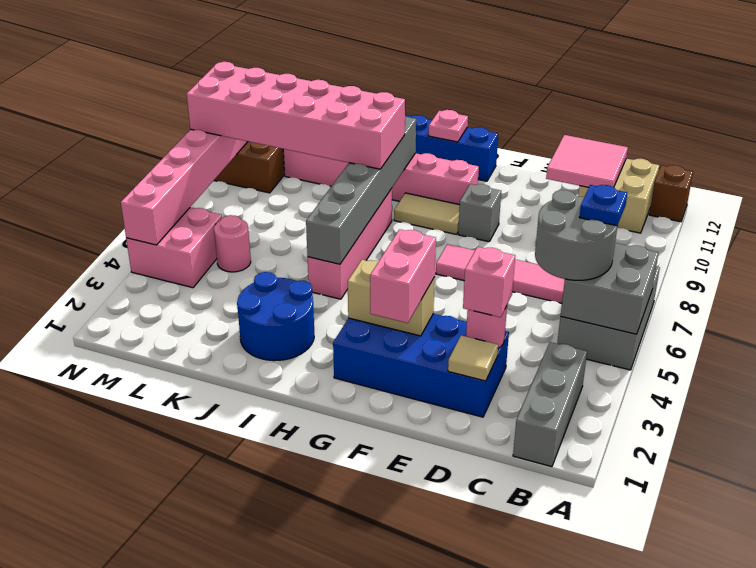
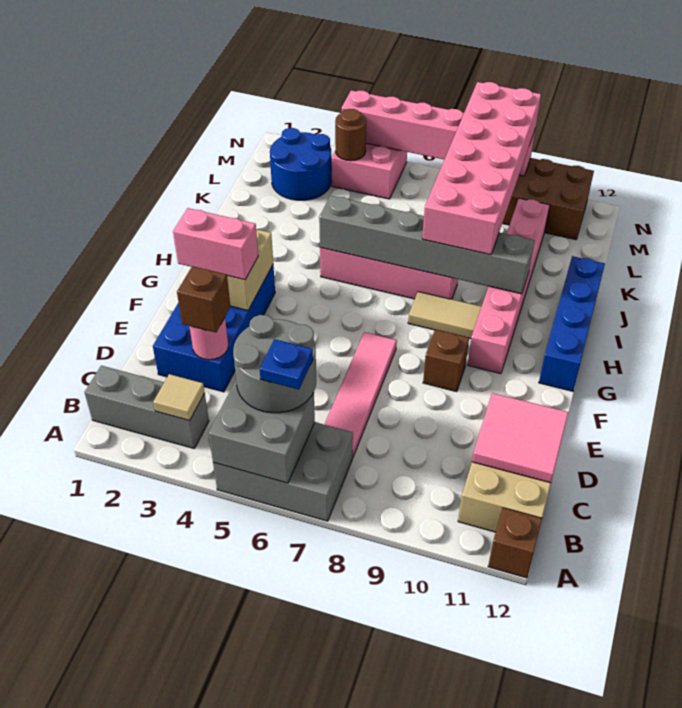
tan tile D2 level 2 -> tan tile B3 level 2
pink brick D3 level 3 -> brown brick D3 level 3
grey brick F9 level 1 -> brown brick F9 level 1
tan tile G9:H9 level 1 -> tan tile H8:H9 level 1
pink plate H12 level 2 -> none
blue round brick I2:J3 level 1 -> blue round brick L2:M3 level 1
pink round brick L5 level 1 -> none
none -> brown round brick M4 level 2

